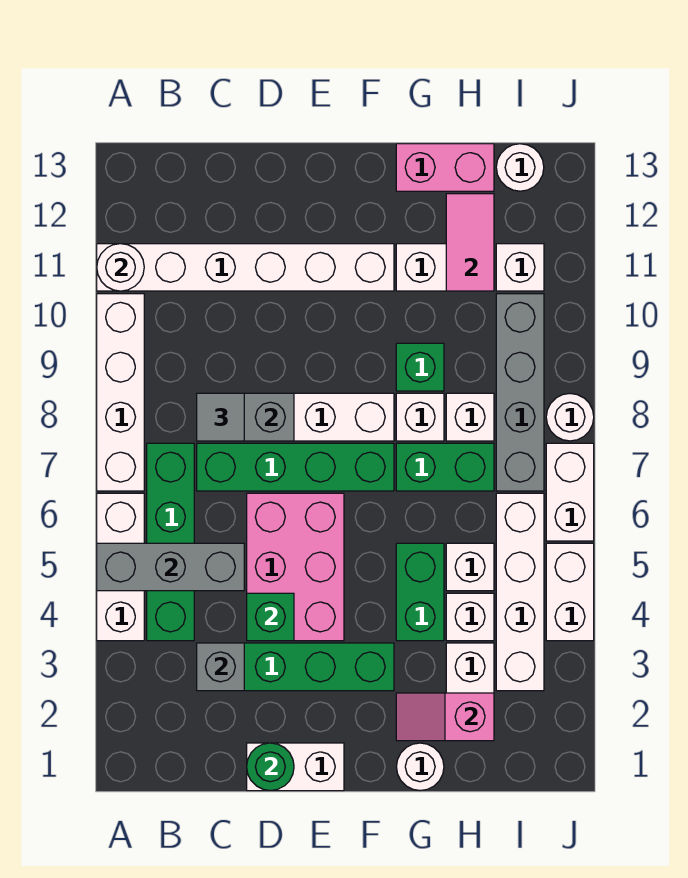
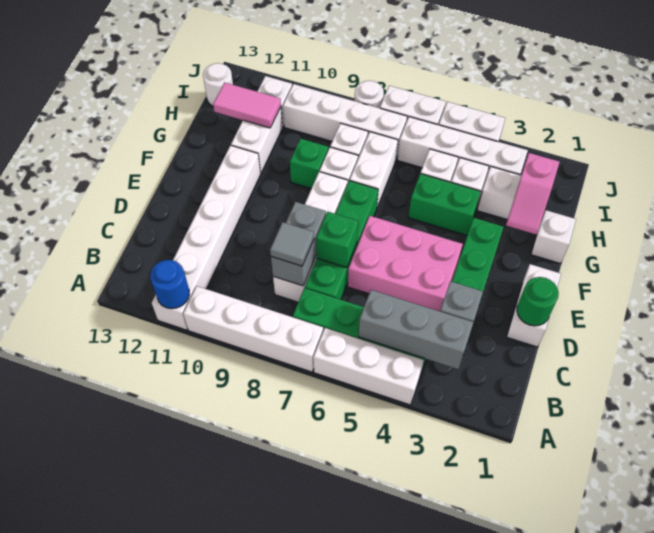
grey brick A5:C5 level 2 -> grey brick B3:B5 level 2
white round brick A11 level 2 -> blue round brick A11 level 2
green brick D4 level 2 -> green brick D7 level 2
white round brick G1 level 1 -> white brick G1 level 1
green brick G7:H7 level 1 -> white brick G7:H7 level 1
pink brick G13:H13 level 1 -> none
grey brick I7:I10 level 1 -> white brick I7:I10 level 1

